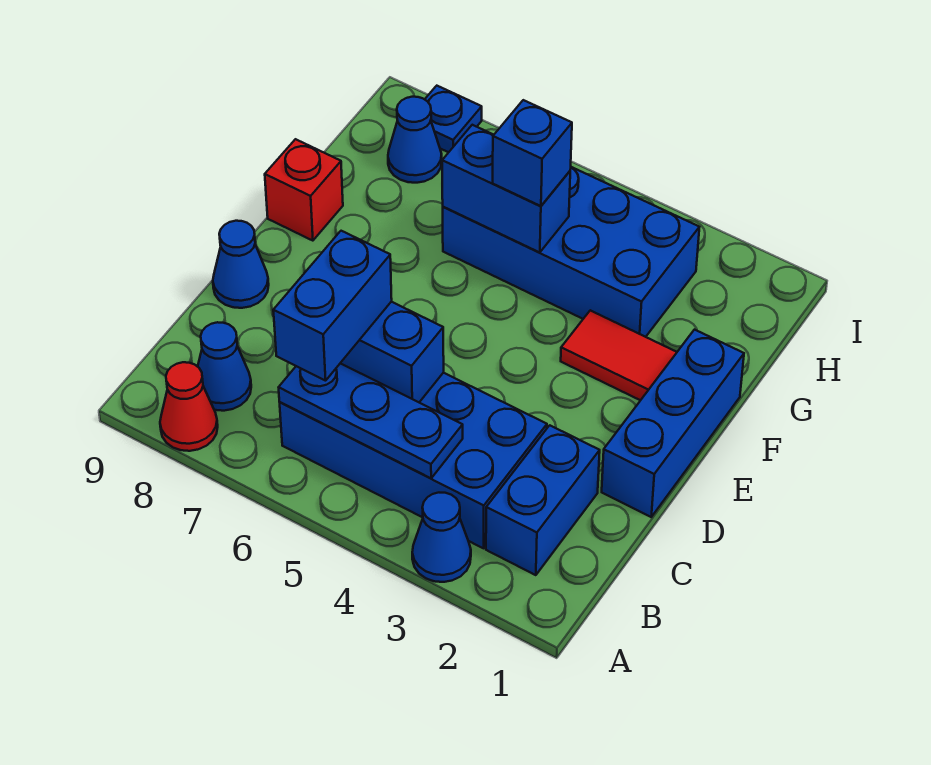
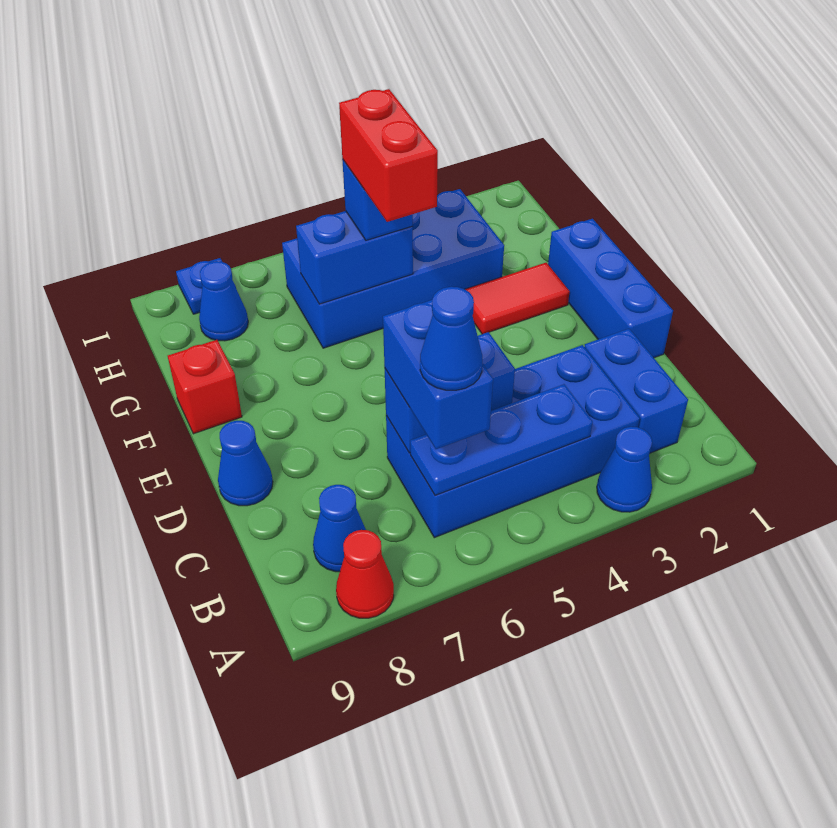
none -> blue cone B6 level 4
none -> red brick F5:G5 level 4

